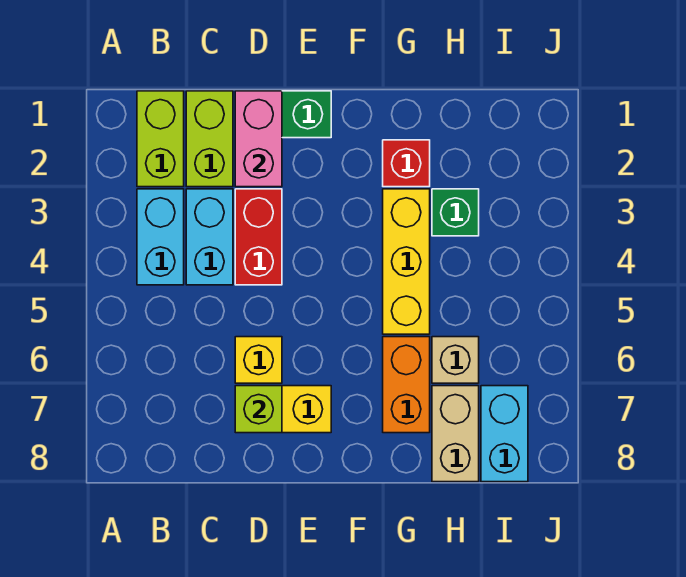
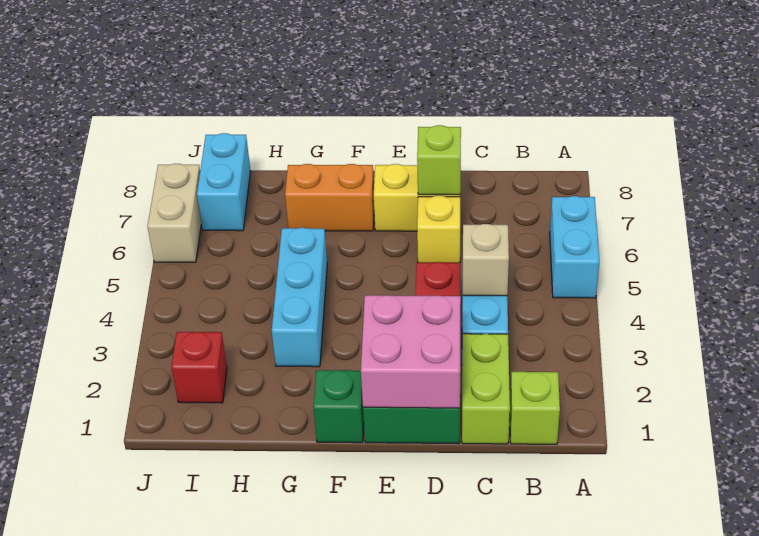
lime brick B1:B2 level 1 -> lime brick B1 level 1
cyan brick B3:B4 level 1 -> cyan brick A5:A6 level 1
pink brick D1:D2 level 2 -> pink brick D1:E2 level 2
red brick G2 level 1 -> red brick I2 level 1
yellow brick G3:G5 level 1 -> cyan brick G3:G5 level 1
orange brick G6:G7 level 1 -> orange brick F7:G7 level 1
green brick H3 level 1 -> green brick F1 level 1
tan brick H6 level 1 -> tan brick C4 level 2
tan brick H7:H8 level 1 -> tan brick J6:J7 level 1

